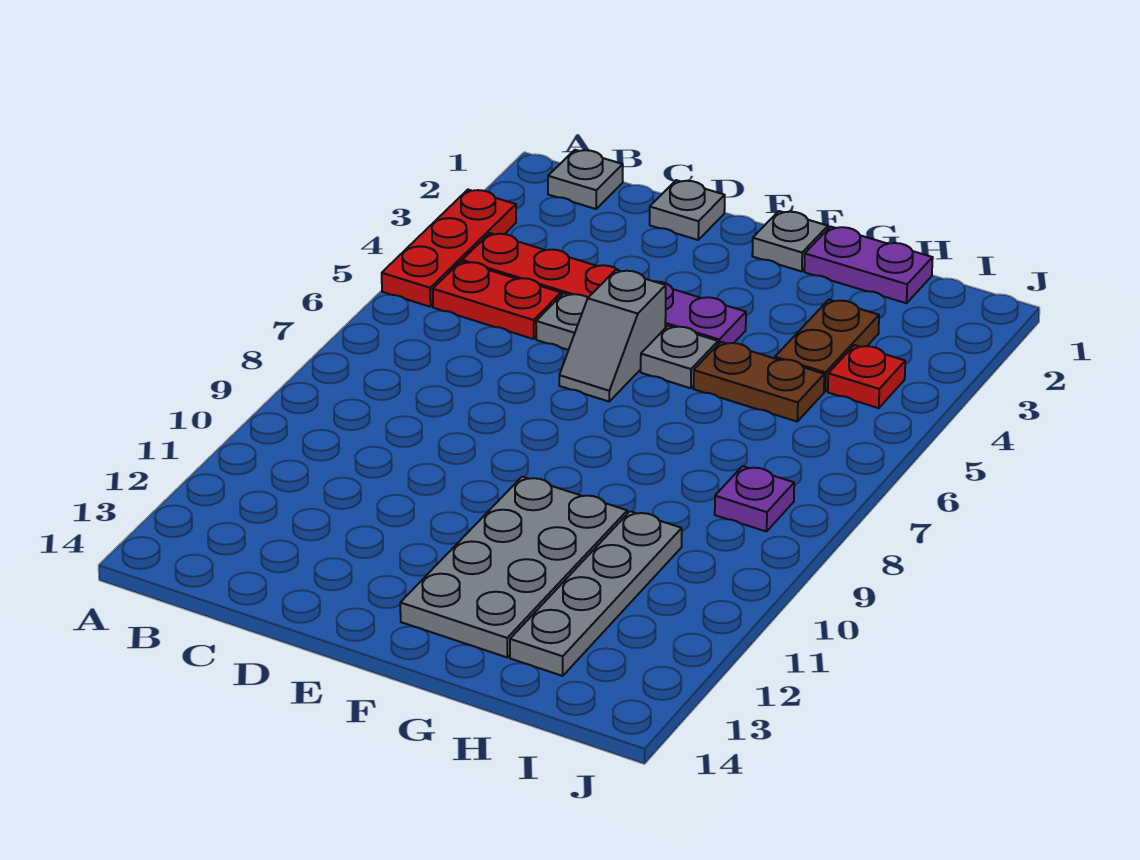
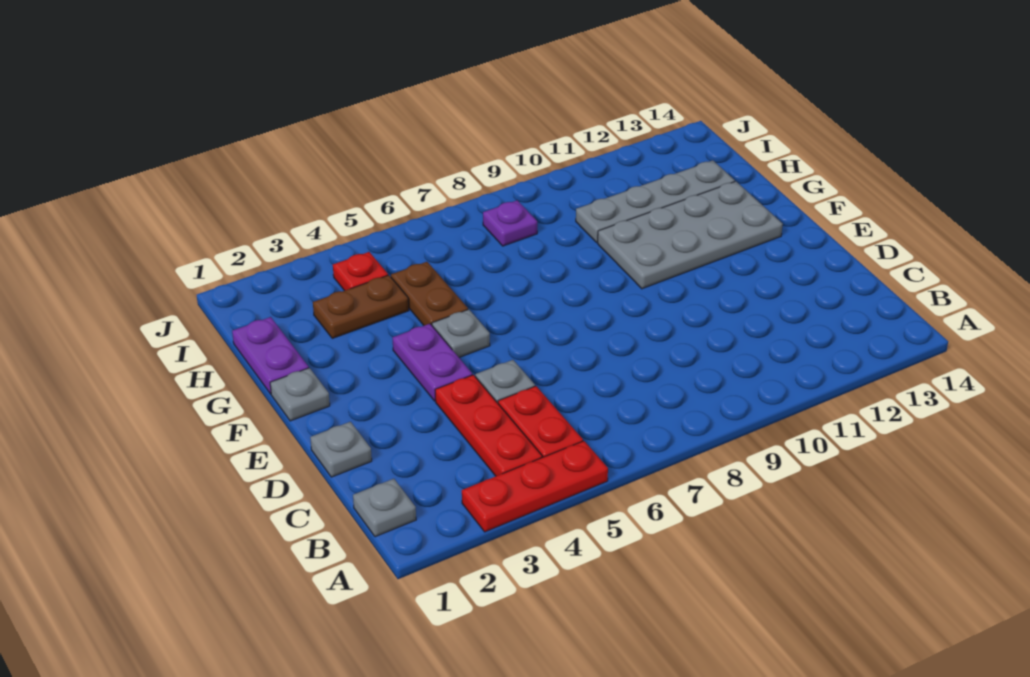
grey slope E5:E6 level 1 top 5 -> none

